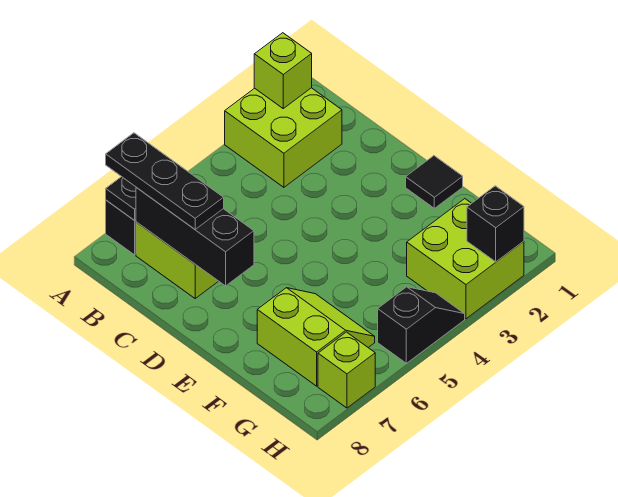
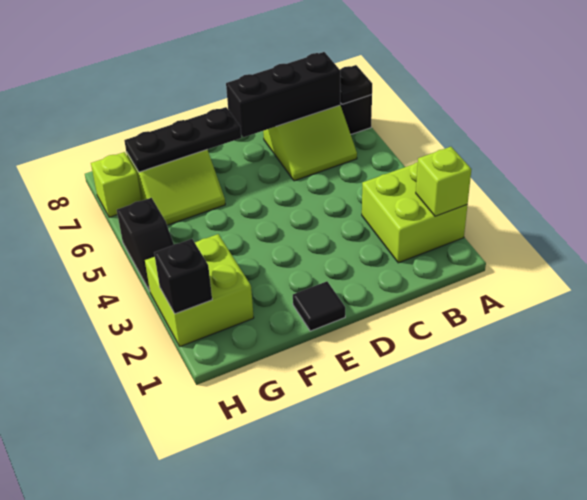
black plate A7:C7 level 3 -> black plate E7:G7 level 2

